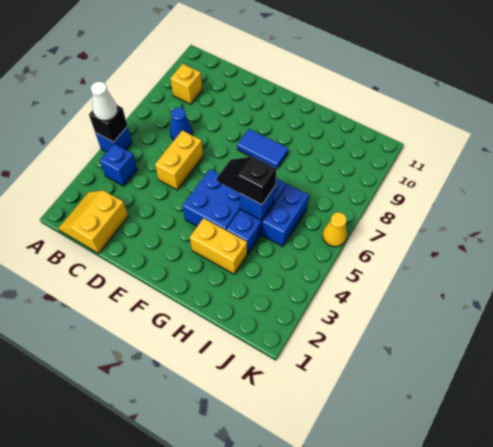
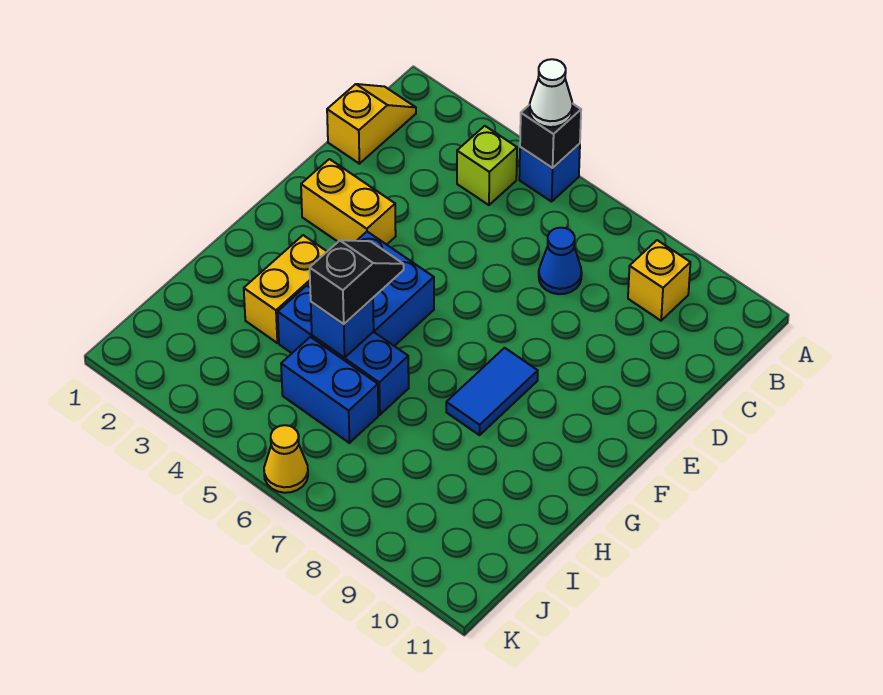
yellow slope B1:C2 level 1 top C -> yellow slope B1:C1 level 1 top C
blue brick B4 level 1 -> lime brick B4 level 1
yellow brick D5:D6 level 1 -> yellow brick E2:E3 level 1

